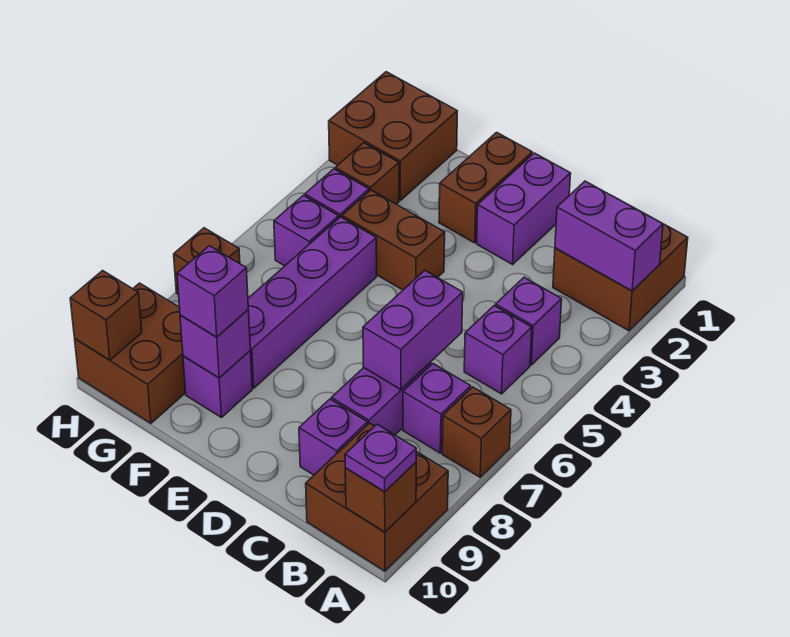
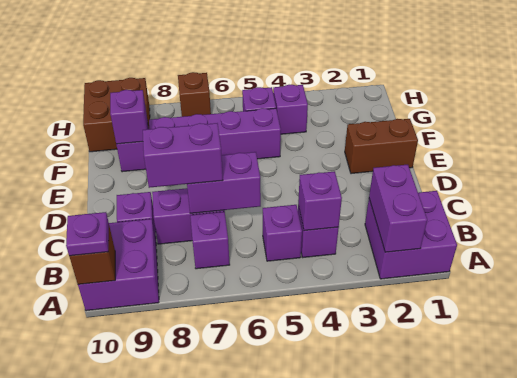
brown brick A1:B2 level 1 -> purple brick A1:B2 level 1
brown brick A7 level 1 -> none
brown brick A9:B10 level 1 -> purple brick A9:B10 level 1
purple brick D1:D2 level 1 -> purple brick C7:C8 level 3
brown brick E4:F4 level 1 -> none
purple brick F9 level 3 -> purple brick B4 level 2
brown brick G1:H2 level 1 -> none
brown brick G3 level 1 -> none
brown brick H10 level 2 -> none

